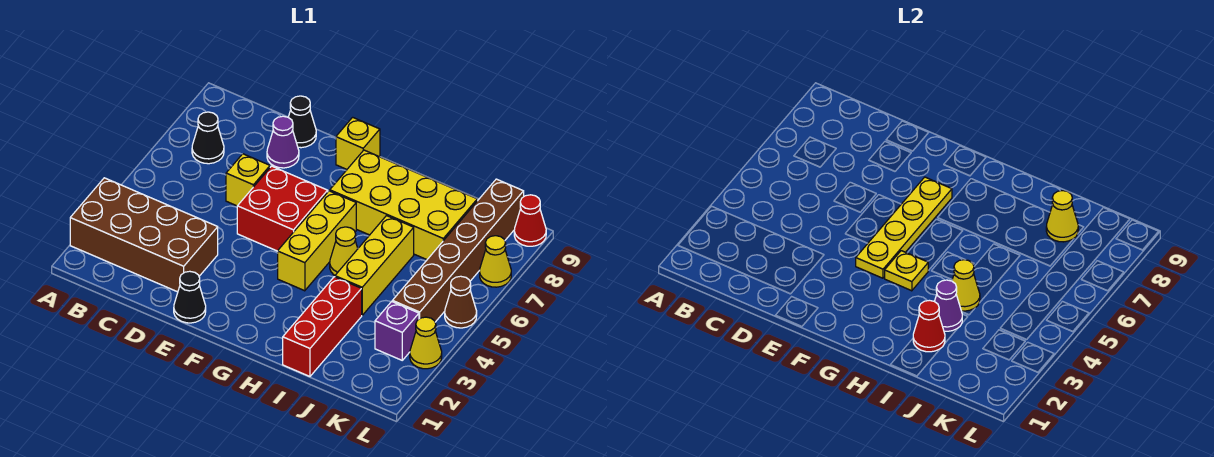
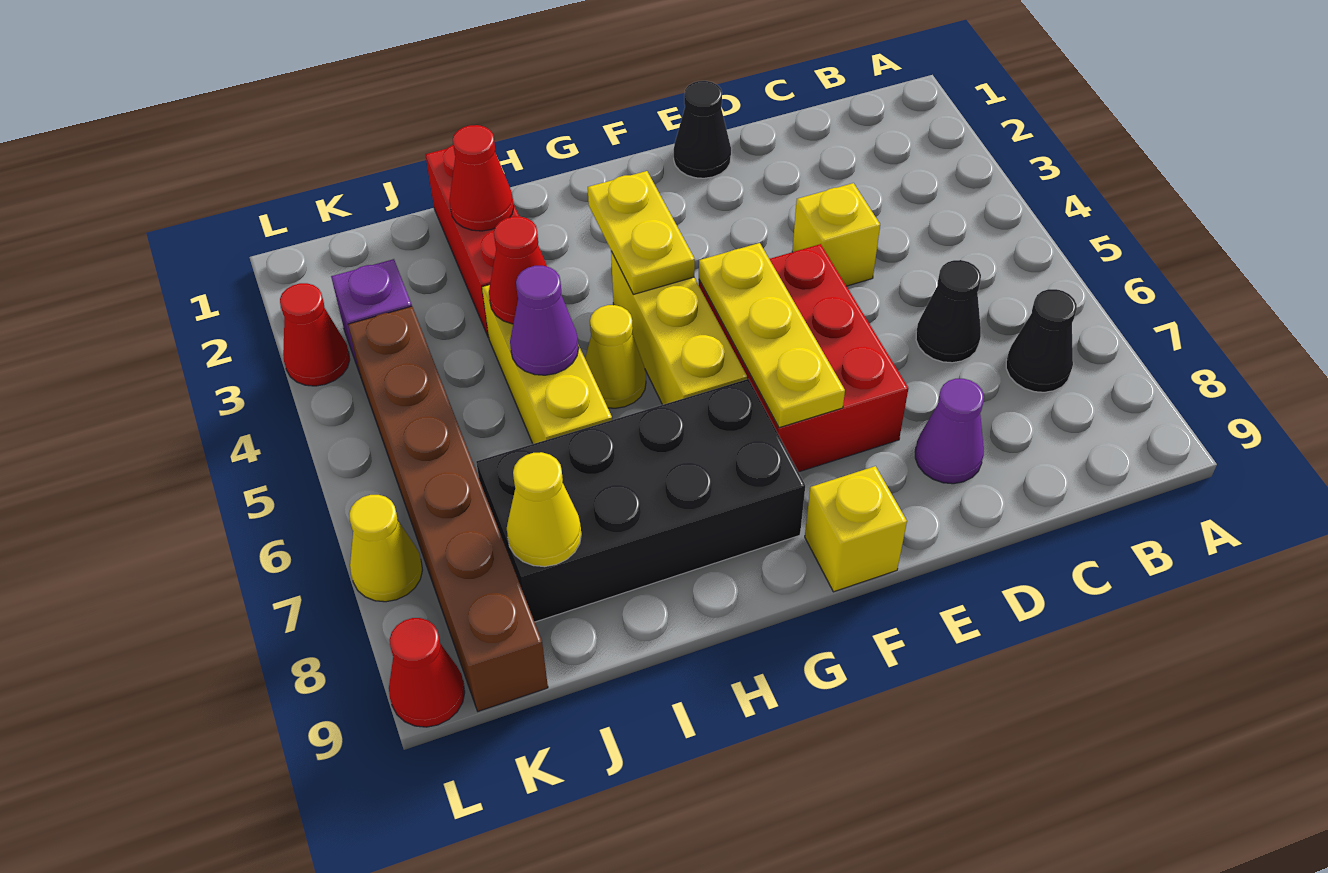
brown brick A2:D3 level 1 -> none
yellow brick D6 level 1 -> yellow brick D4 level 1
black cone D9 level 1 -> black cone C6 level 1
red brick E5:F6 level 1 -> red brick E5:F7 level 1
yellow plate F4:F7 level 2 -> yellow plate F5:F7 level 2
yellow plate G4 level 2 -> yellow plate G3:G4 level 2
yellow brick G7:J8 level 1 -> black brick G7:J8 level 1
purple cone I3 level 2 -> purple cone I5 level 2
yellow cone I4 level 2 -> red cone I4 level 2
yellow cone L3 level 1 -> red cone L3 level 1
brown cone L5 level 1 -> none

